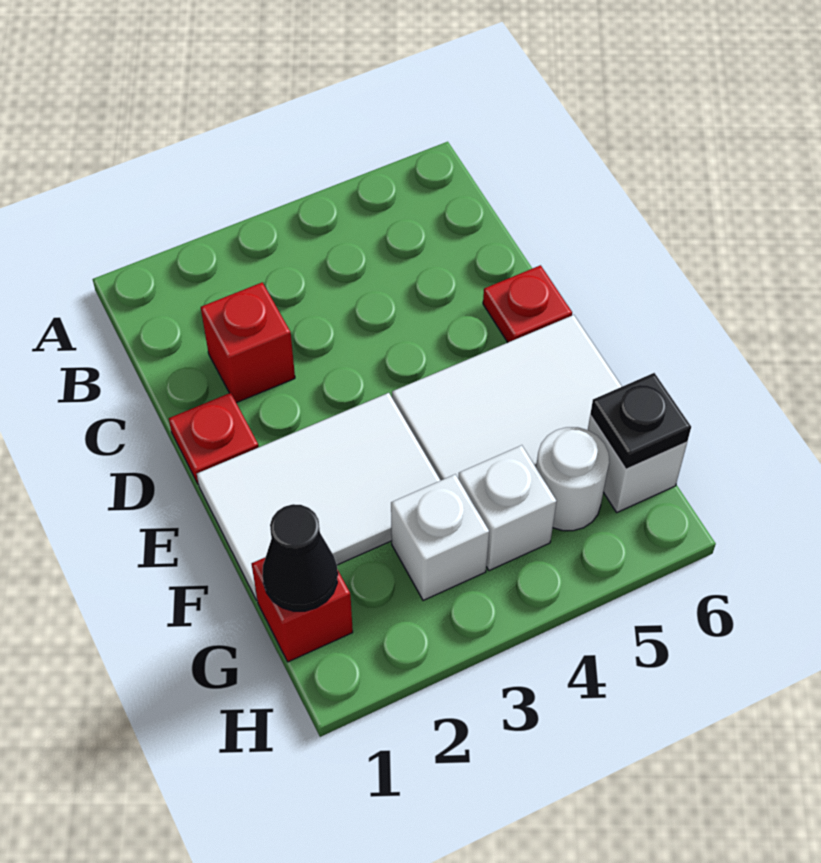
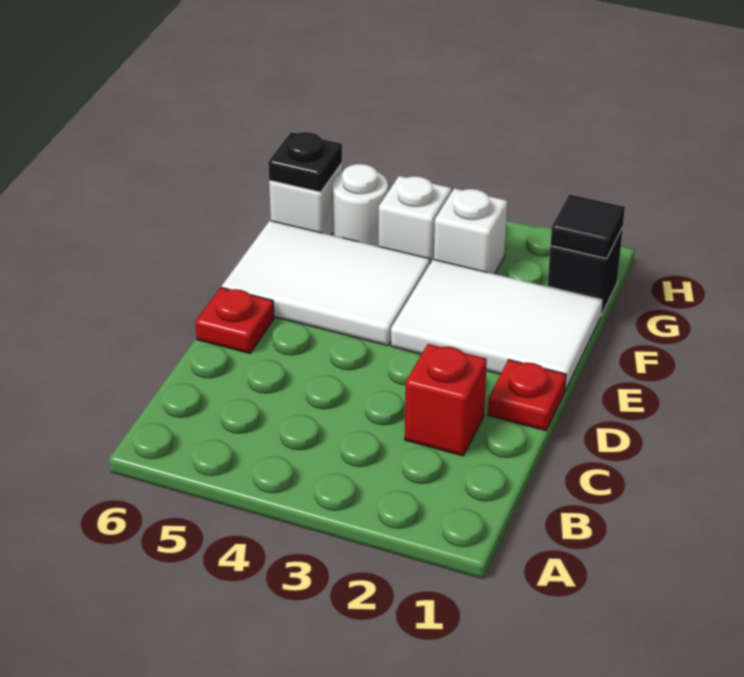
red brick G1 level 1 -> black brick G1 level 1
black cone G1 level 2 -> black tile G1 level 2

